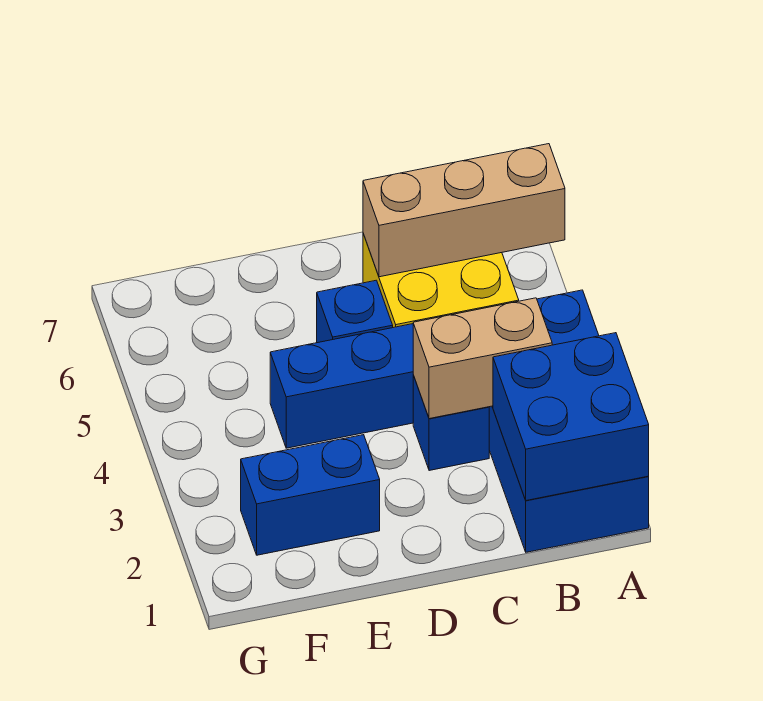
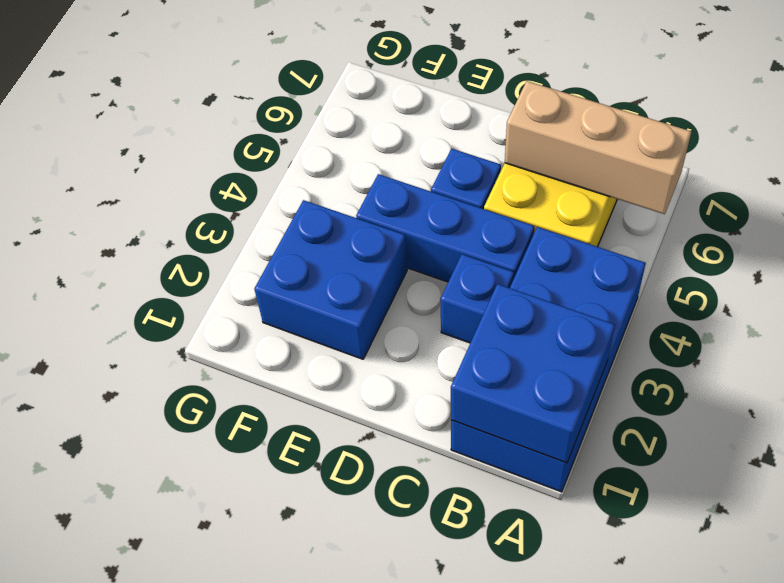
tan brick B3:C3 level 2 -> none
blue brick E2:F2 level 1 -> blue brick E2:F3 level 1

